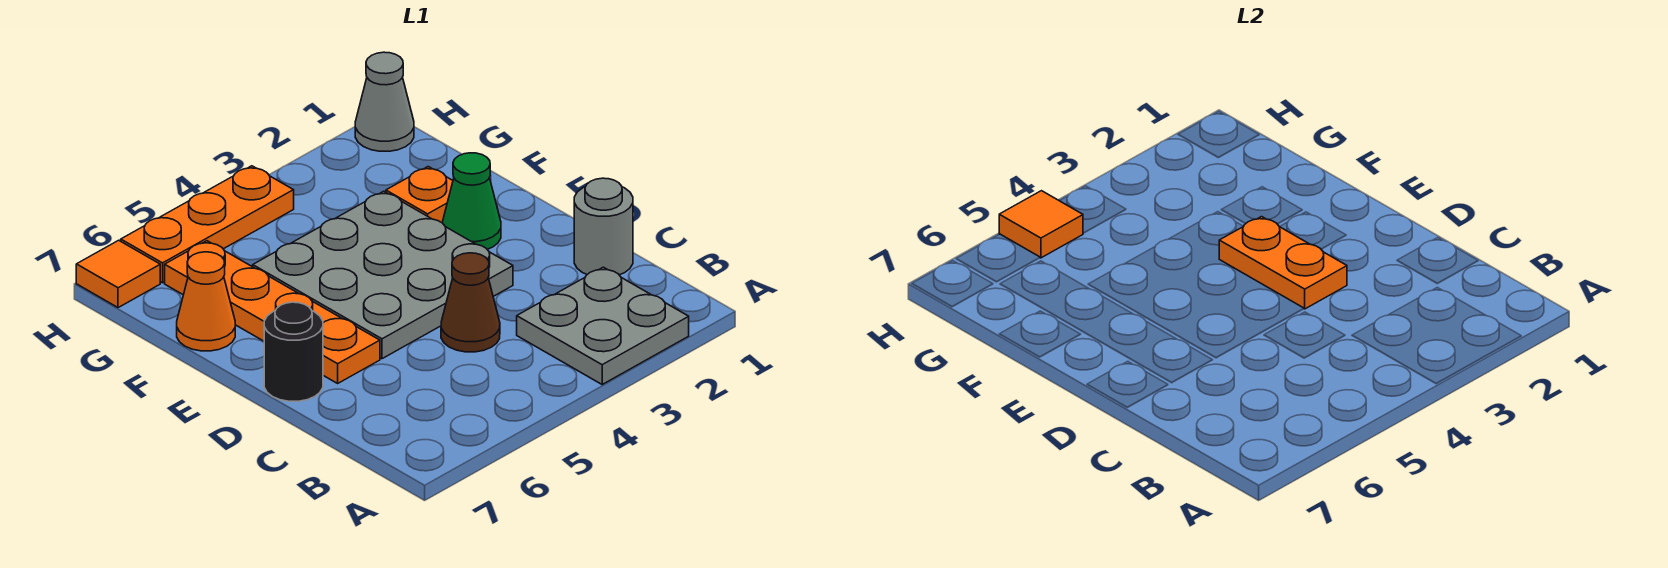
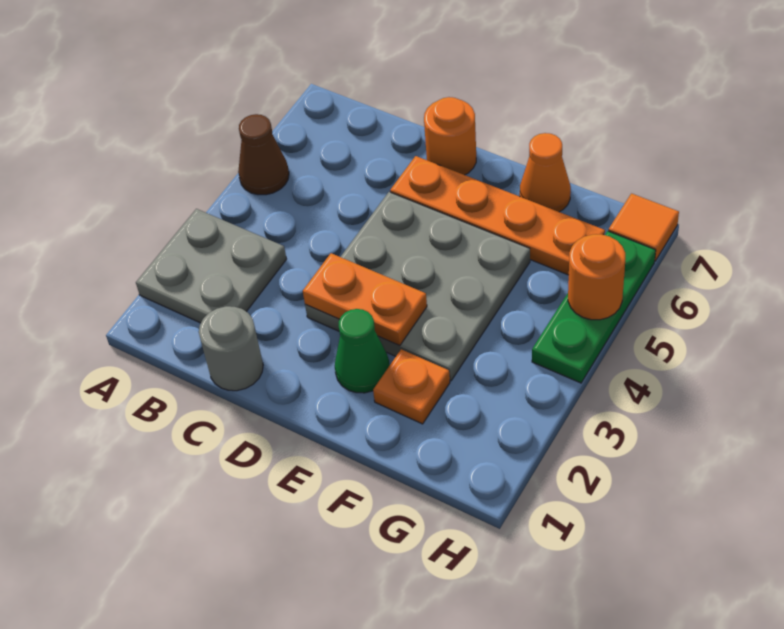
brown cone C4 level 1 -> brown cone A5 level 1
black round brick D7 level 1 -> orange round brick D7 level 1
grey cone H1 level 1 -> none
orange plate H4:H6 level 1 -> green plate H4:H6 level 1
orange tile H5 level 2 -> orange round brick H5 level 2

